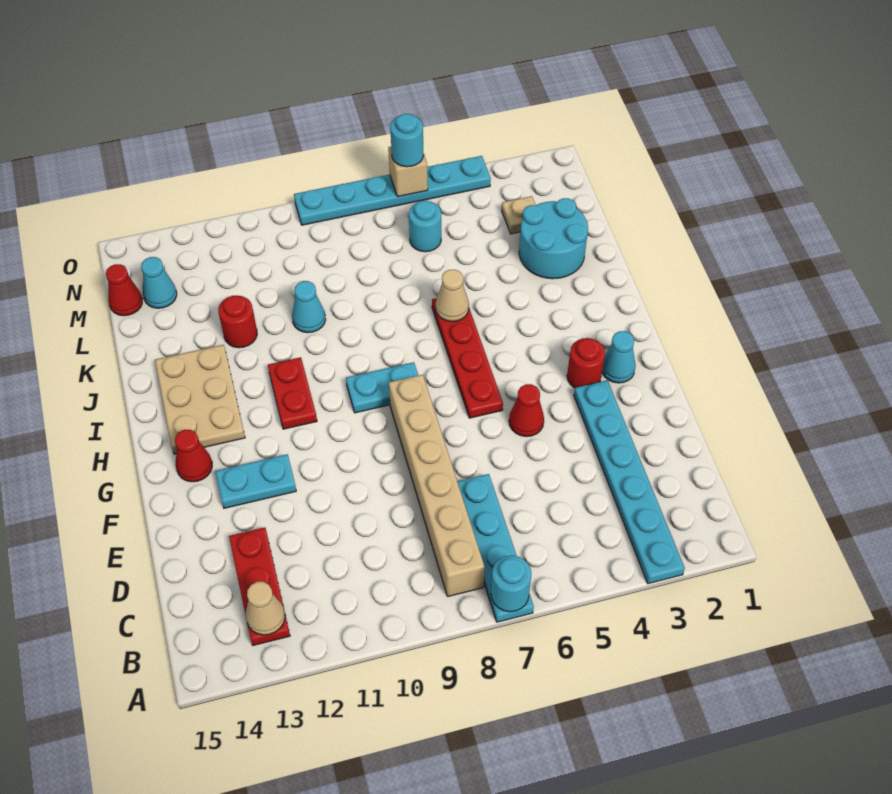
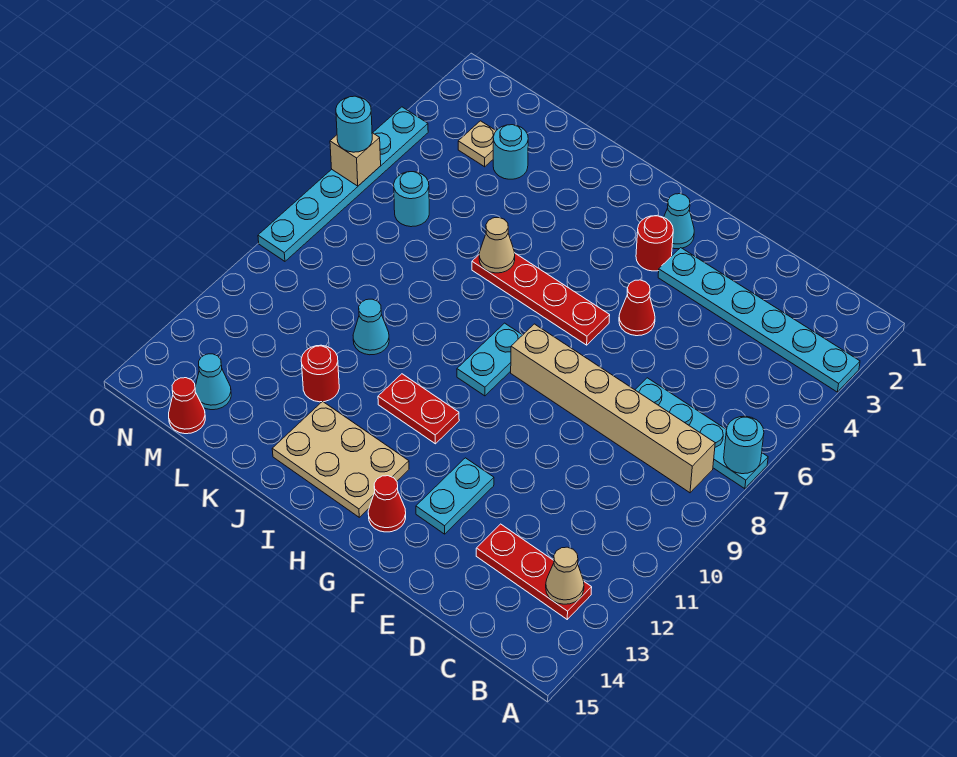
cyan round brick K2:L3 level 1 -> cyan round brick L3 level 1

